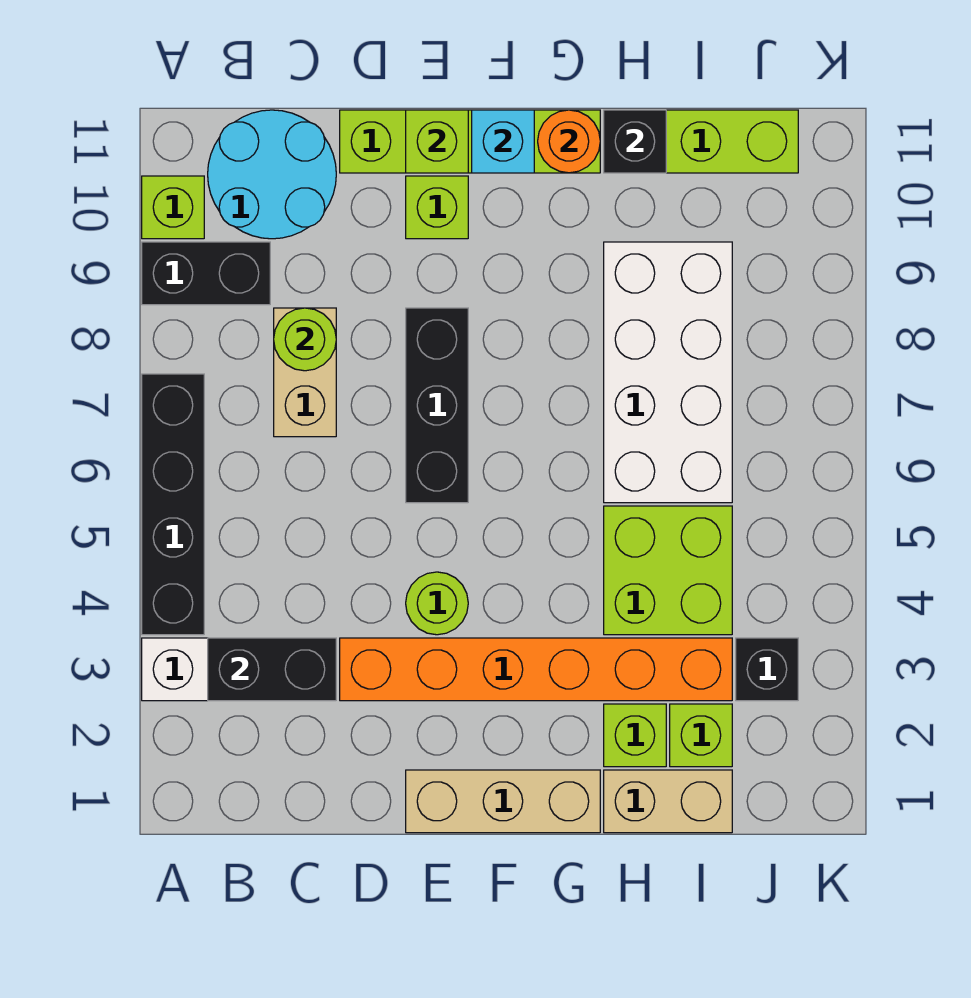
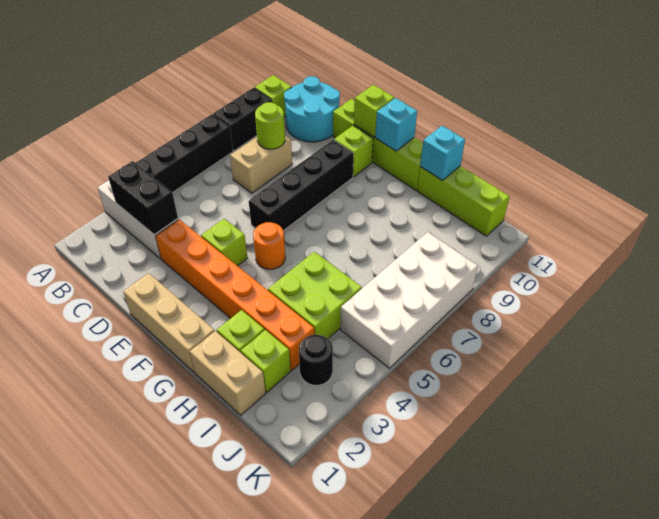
black brick A9:B9 level 1 -> black brick A8:A9 level 1
lime round brick E4 level 1 -> lime brick E4 level 1
black brick E6:E8 level 1 -> black brick E6:E9 level 1
orange round brick G11 level 2 -> orange round brick F5 level 1
white brick H6:I9 level 1 -> white brick J5:K8 level 1
black brick H11 level 2 -> cyan brick H11 level 2
black brick J3 level 1 -> black round brick J3 level 1

